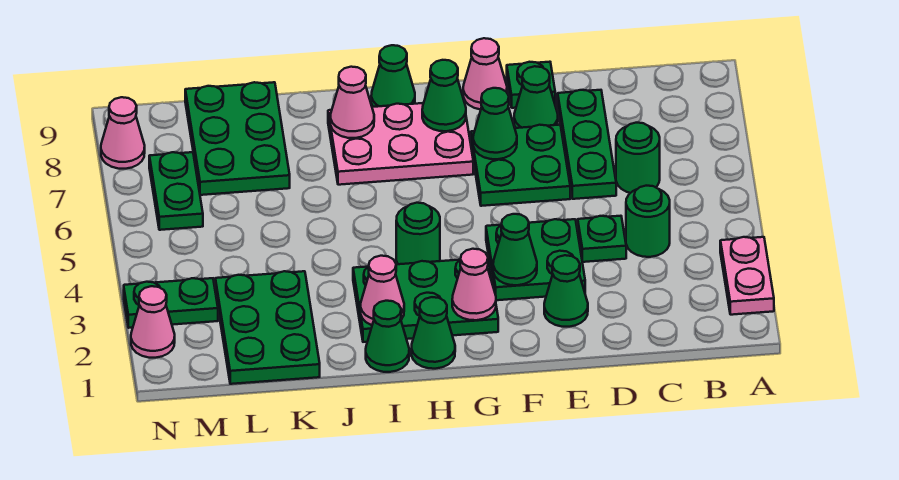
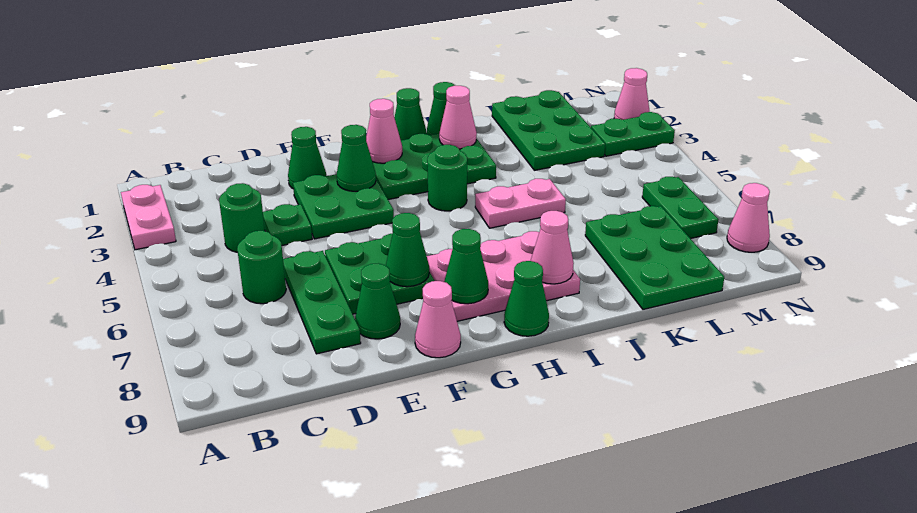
green plate E9 level 1 -> none
none -> pink plate I5:J5 level 1

